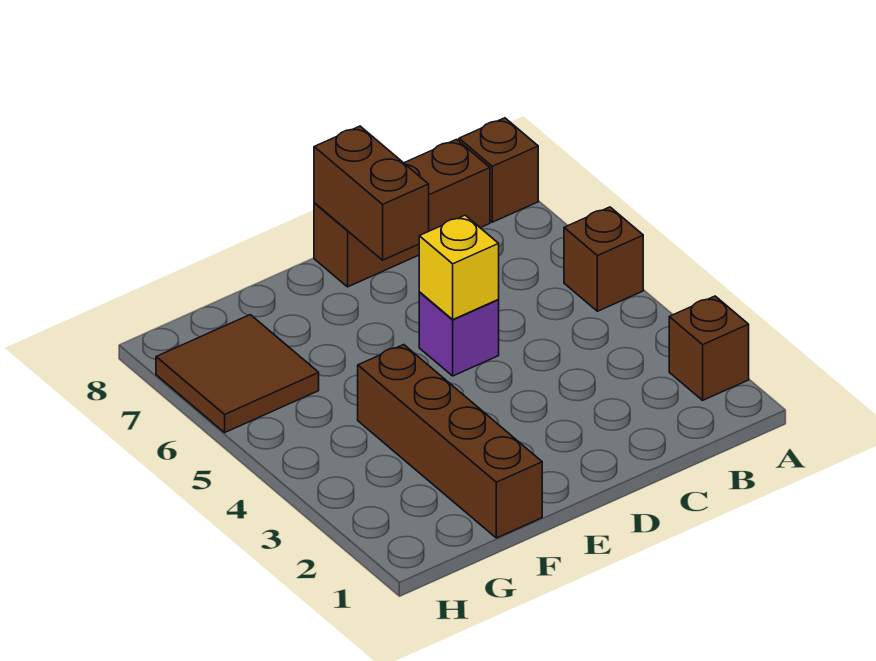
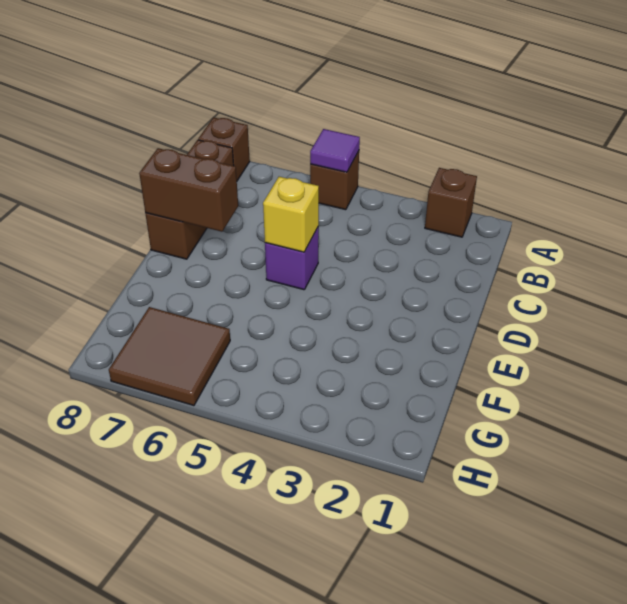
none -> purple tile A5 level 2
brown brick F1:F4 level 1 -> none

